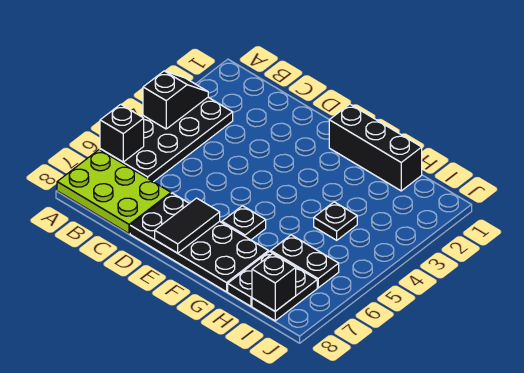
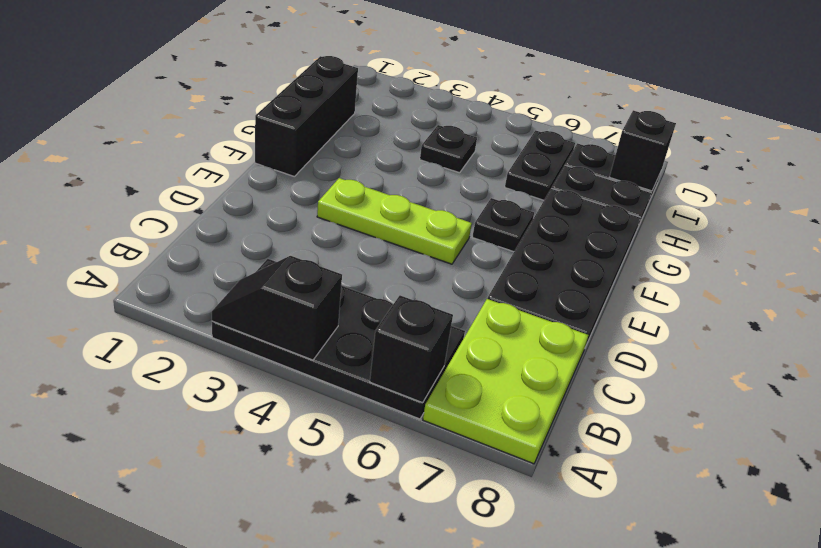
none -> lime plate E3:E5 level 1
black tile E7:E8 level 2 -> none

